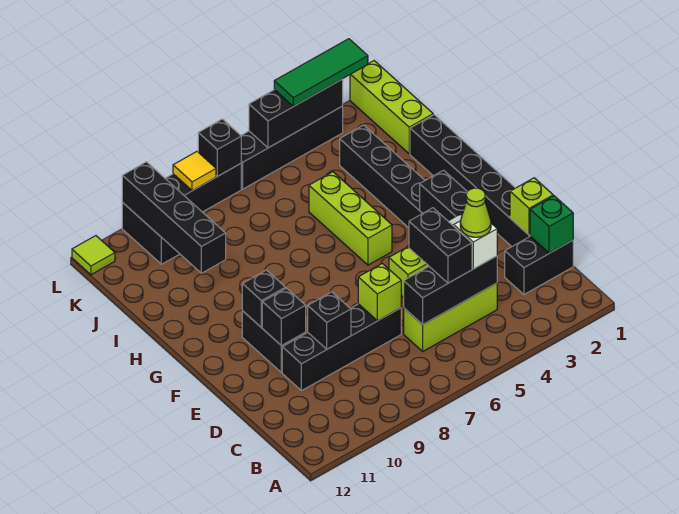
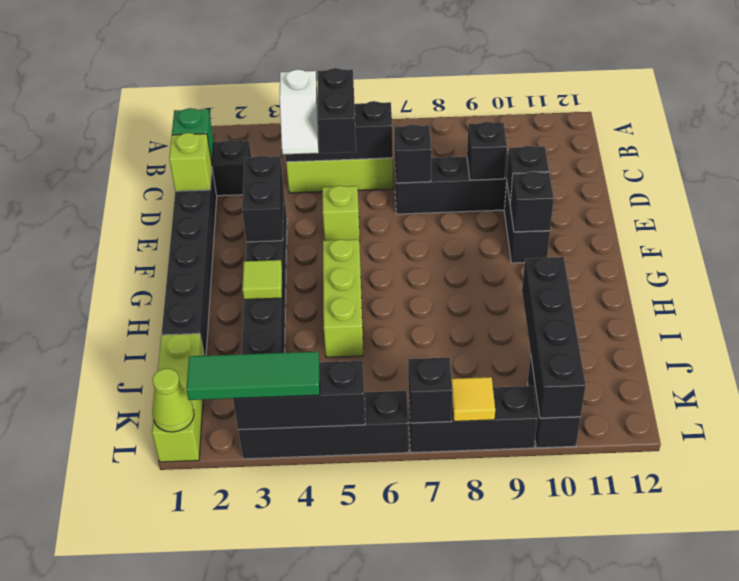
lime cone C4 level 4 -> lime cone L1 level 2
lime brick D7 level 2 -> black brick D7 level 2
lime tile L12 level 1 -> lime tile H3 level 2

